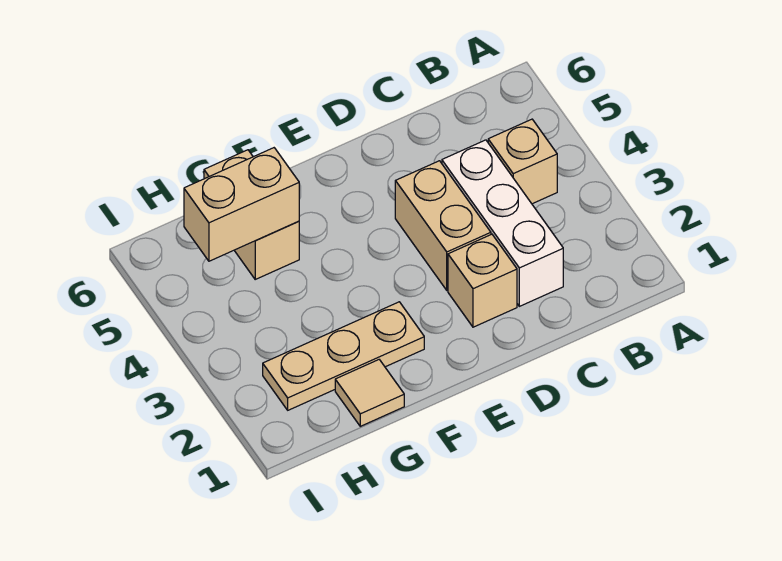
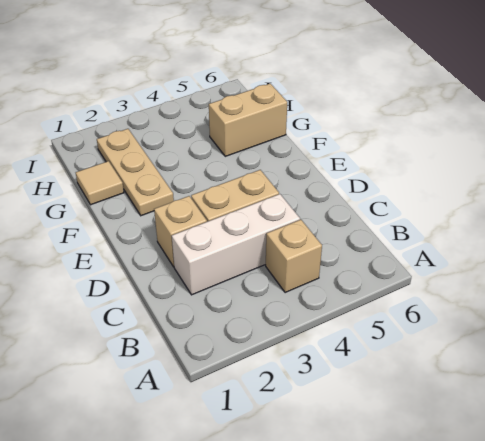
tan brick G5:H5 level 2 -> none

